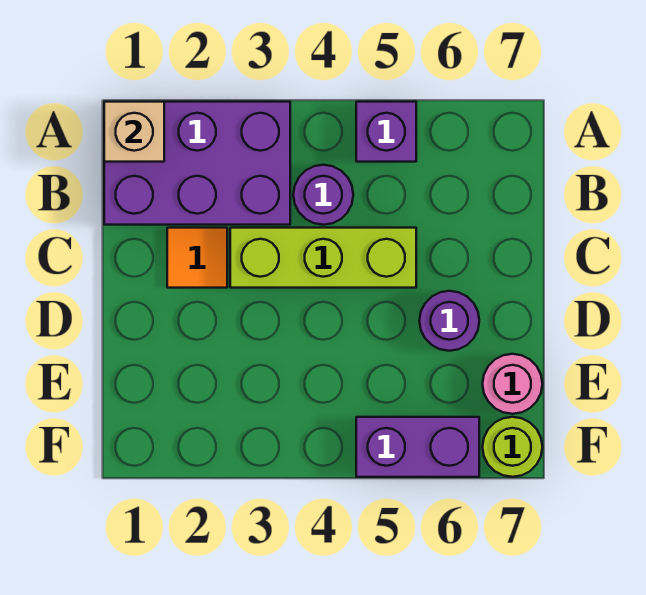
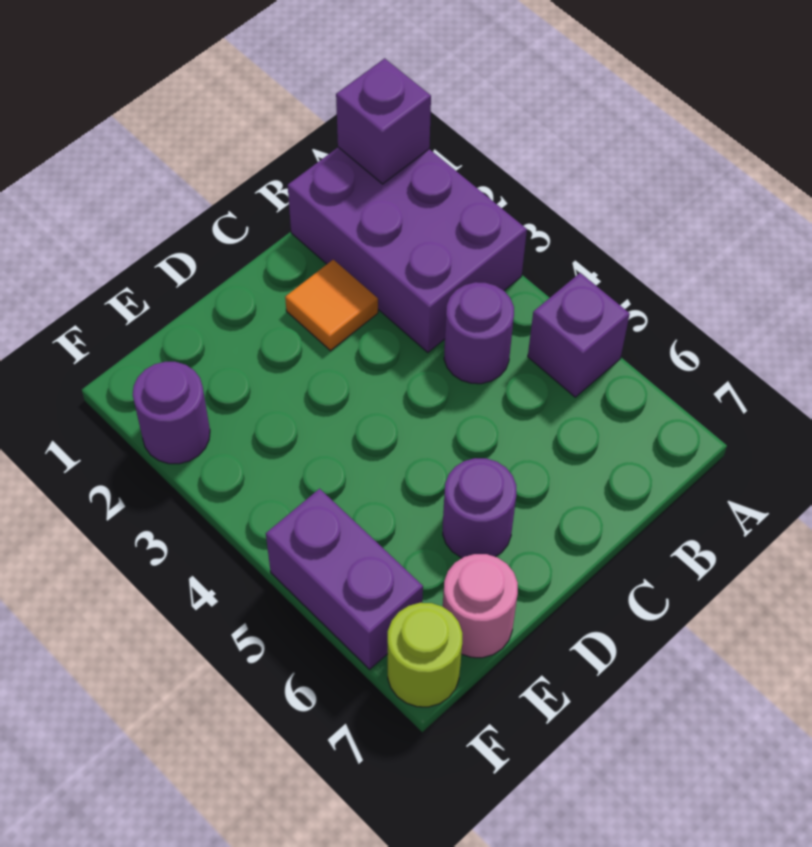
tan brick A1 level 2 -> purple brick A1 level 2
lime brick C3:C5 level 1 -> none
none -> purple round brick F2 level 1

